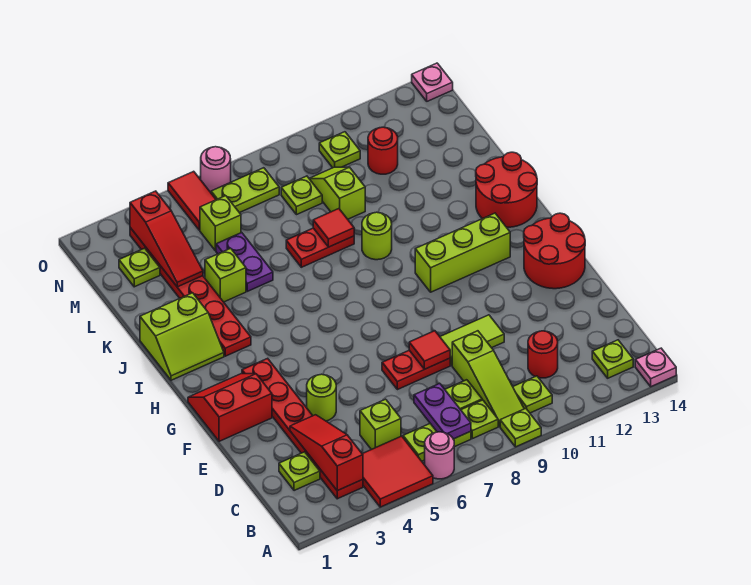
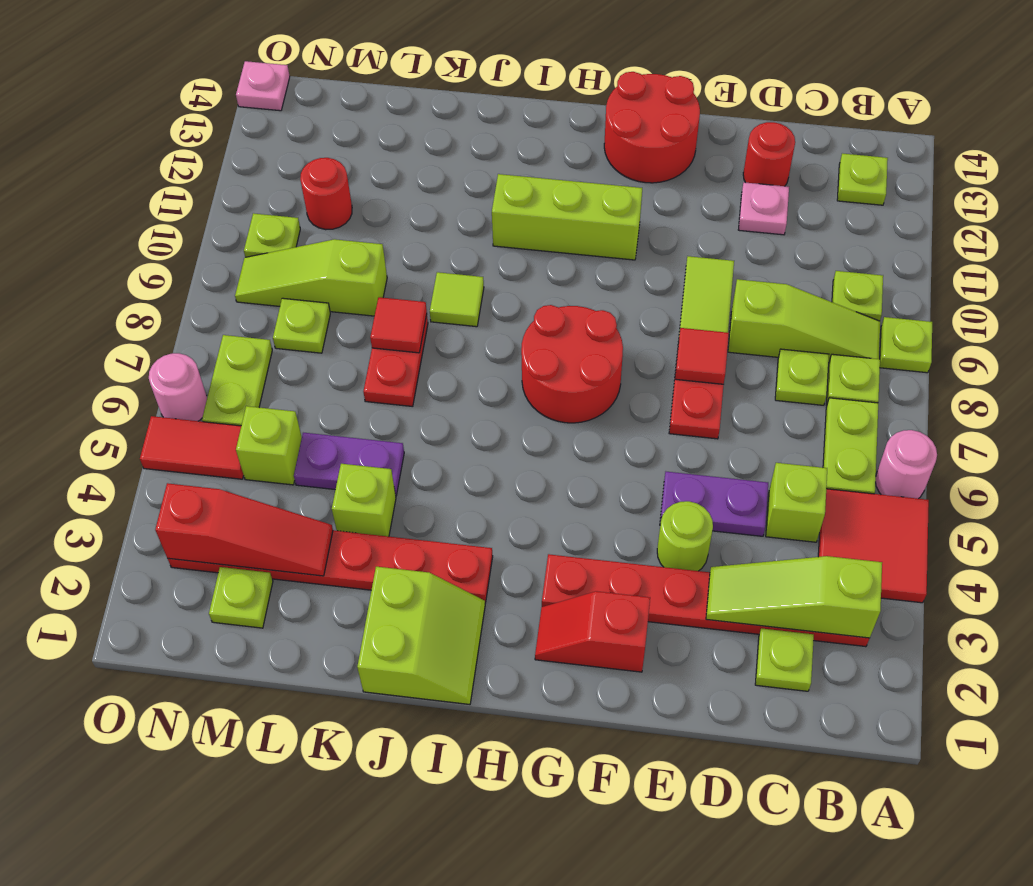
pink plate A14 level 1 -> pink plate D12 level 1
red slope B3:D3 level 2 top B -> lime slope B3:D3 level 2 top B
purple plate B7:C7 level 2 -> purple plate D5:E5 level 1
red round brick C11 level 1 -> red round brick D13 level 1
red slope F1:G2 level 1 top F -> red slope F2:G2 level 1 top F
lime brick H10:H12 level 1 -> lime brick G11:I11 level 1
red round brick I13:J14 level 1 -> red round brick G7:H8 level 1
lime round brick J9 level 1 -> lime tile J9 level 1
lime slope L9:M9 level 1 top L -> lime slope L9:N9 level 1 top L

